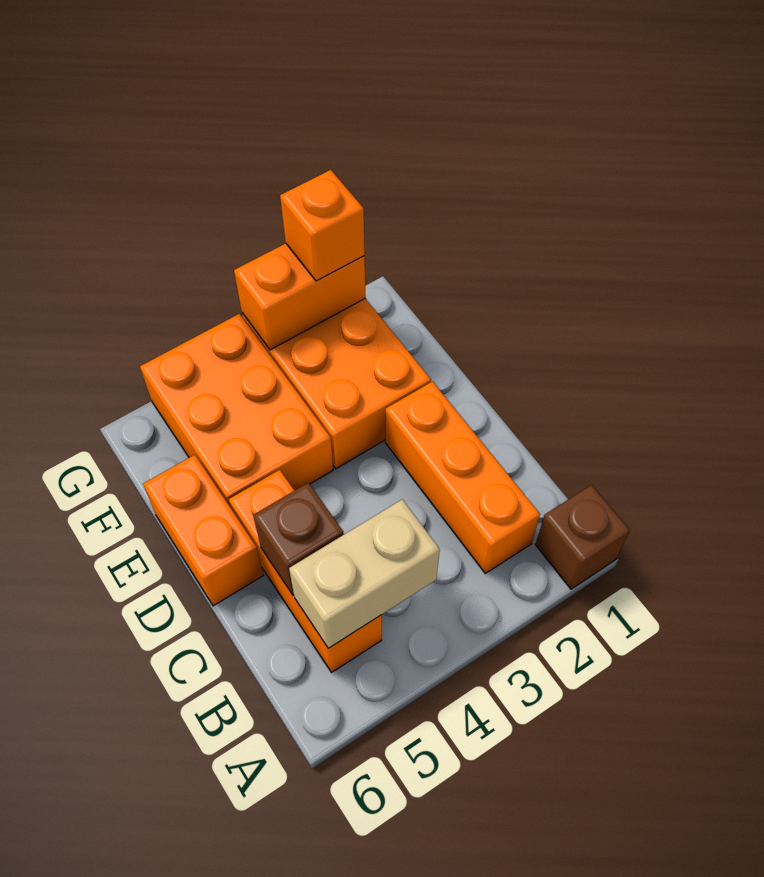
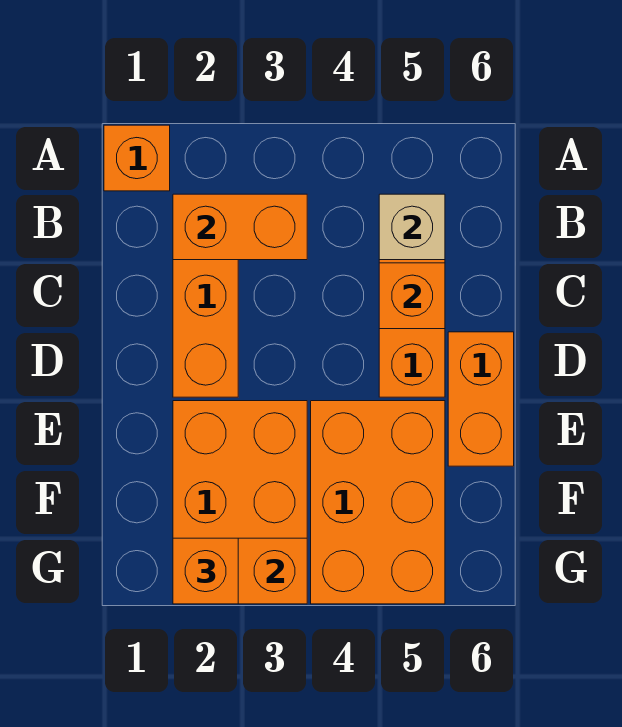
brown brick A1 level 1 -> orange brick A1 level 1
none -> orange brick B2:B3 level 2
tan brick B4:B5 level 2 -> tan brick B5 level 2
brown brick C5 level 2 -> orange brick C5 level 2

